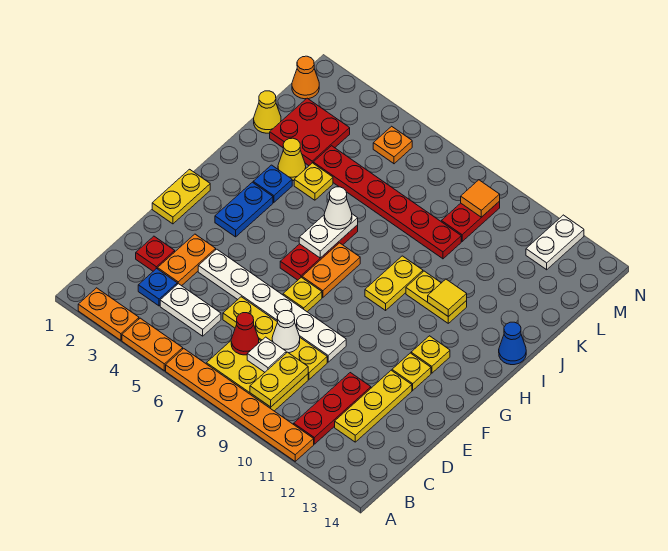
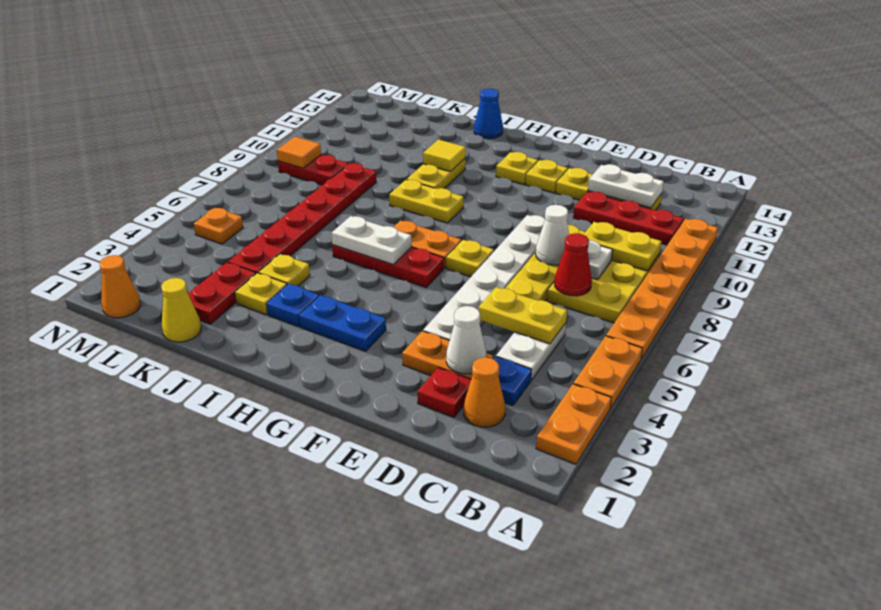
none -> orange cone C2 level 1
yellow plate F1:G1 level 1 -> yellow plate C5:D5 level 2
white cone I6 level 3 -> white cone D3 level 2
yellow cone J3 level 1 -> yellow plate J3 level 1
red plate K2:L3 level 1 -> red plate K2:K3 level 1
white plate M12:N12 level 1 -> white plate C12:D12 level 2

